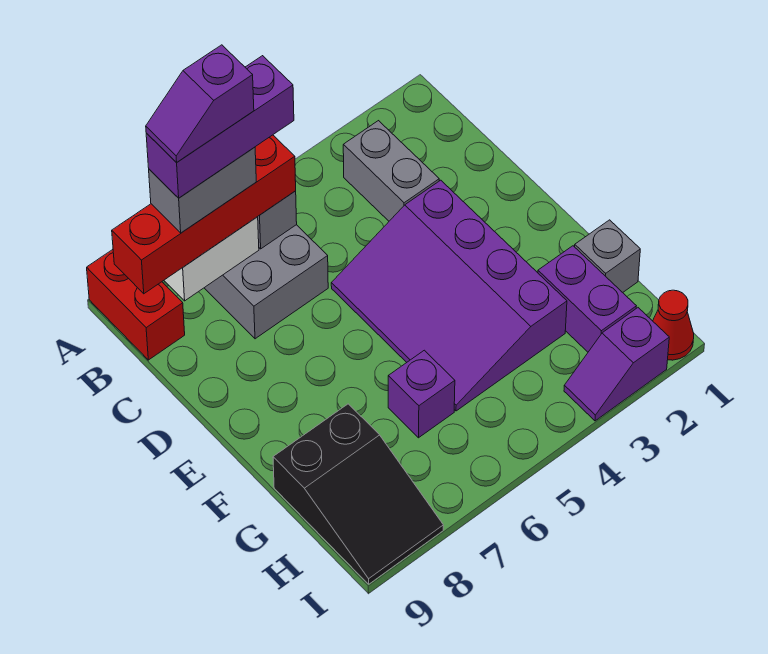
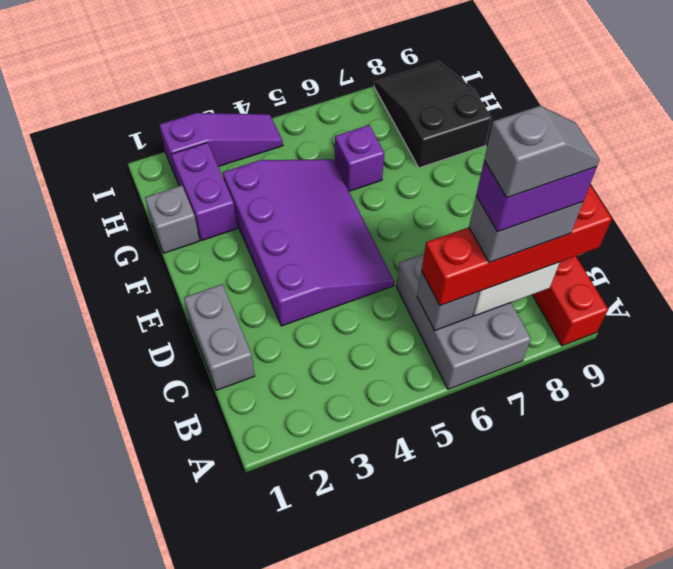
grey brick B3:C3 level 1 -> grey brick C1:D1 level 1
purple brick B6:B8 level 5 -> purple brick B7:B8 level 5
purple slope B7:B8 level 6 top 7 -> grey slope B7:B8 level 6 top 7
red cone I1 level 1 -> none
purple slope I2:I3 level 1 top 2 -> purple slope I2:I4 level 1 top 2

